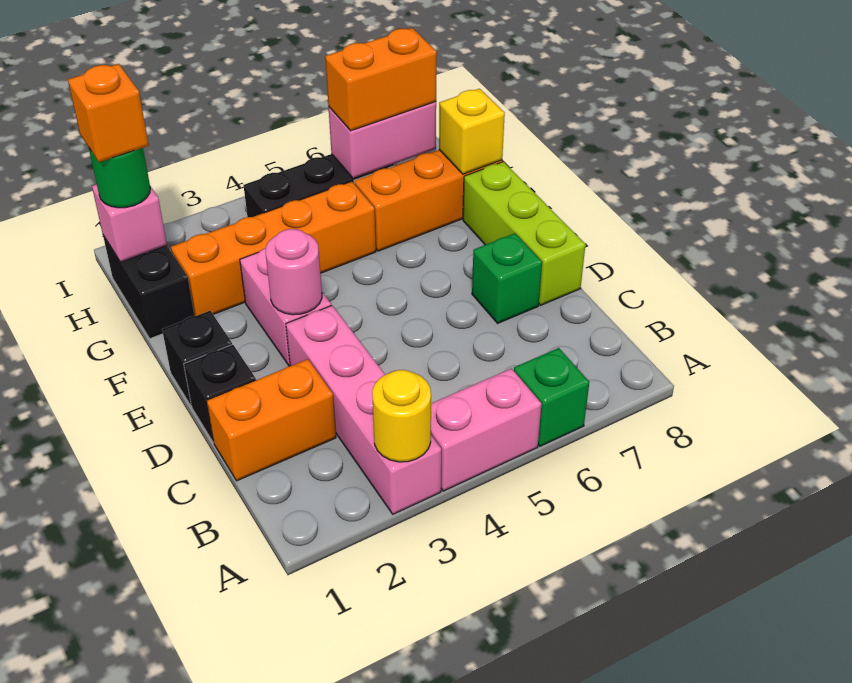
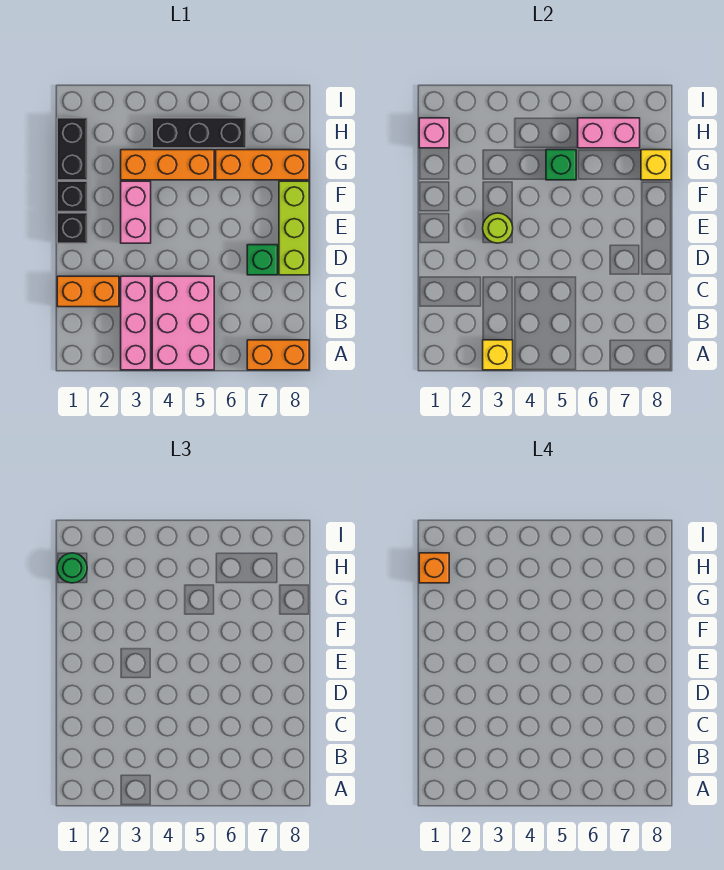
pink brick A3:D3 level 1 -> pink brick A3:C3 level 1
yellow round brick A3 level 2 -> yellow brick A3 level 2
pink brick A4:A5 level 1 -> pink brick A4:C5 level 1
green brick A6 level 1 -> green brick G5 level 2
black brick D1 level 1 -> black brick F1 level 1
pink round brick E3 level 2 -> lime round brick E3 level 2
orange brick G2:G5 level 1 -> orange brick G3:G5 level 1
orange brick H6:H7 level 3 -> orange brick A7:A8 level 1

